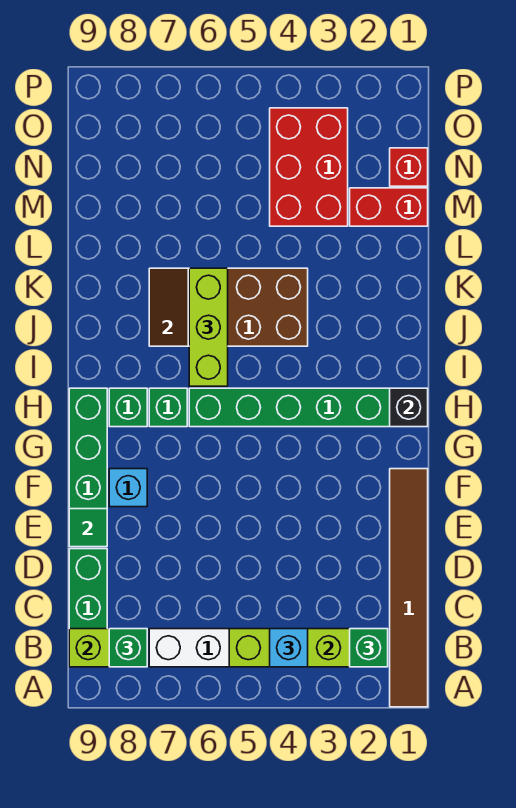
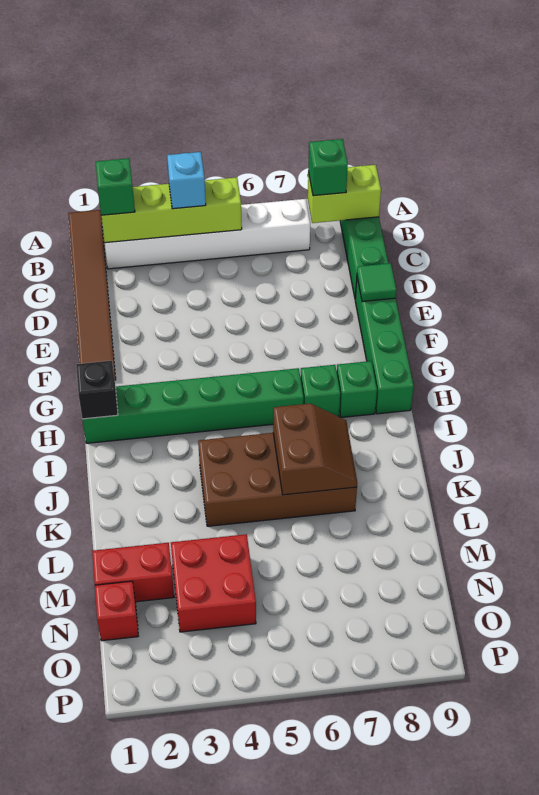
cyan brick F8 level 1 -> none
lime brick I6:K6 level 3 -> none
red brick M3:O4 level 1 -> red brick M3:N4 level 1

